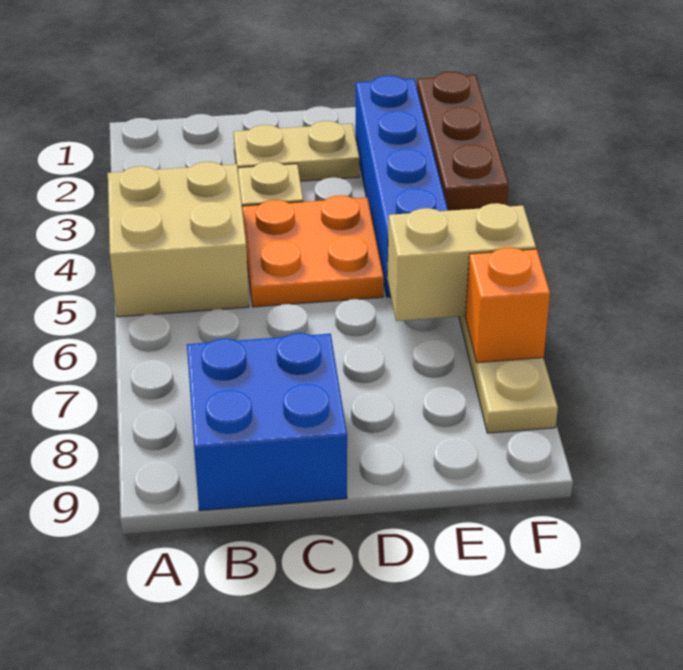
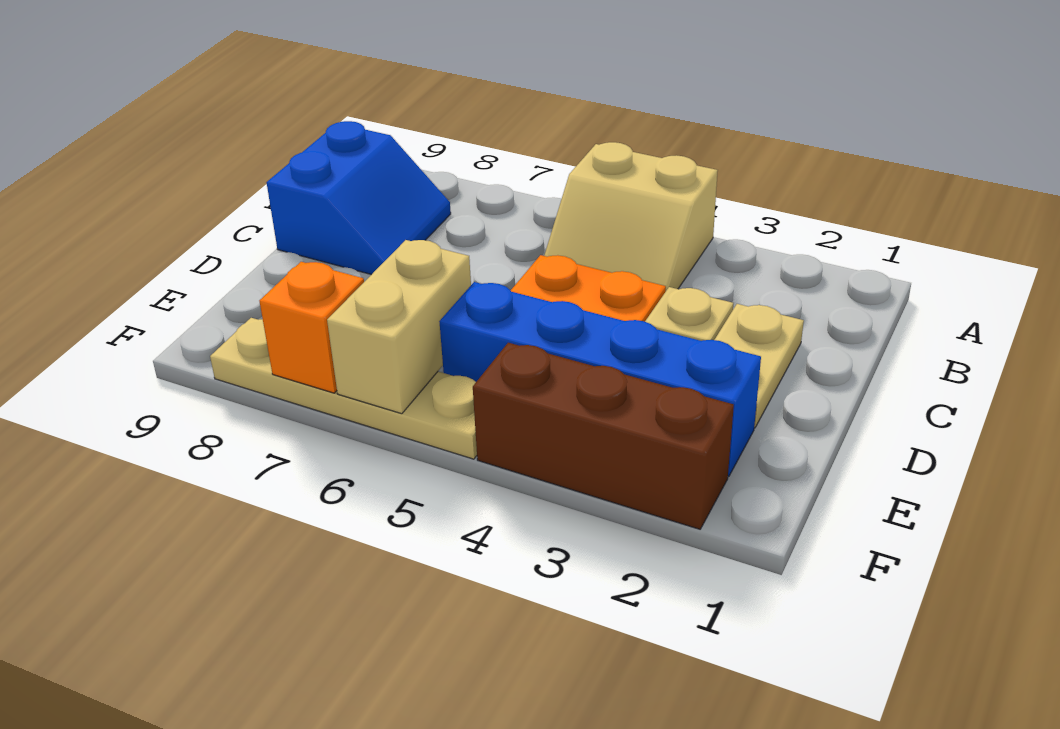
tan brick A4:B5 level 1 -> tan slope A4:B5 level 1 top A
blue brick B8:C9 level 1 -> blue slope B8:C9 level 1 top 9

